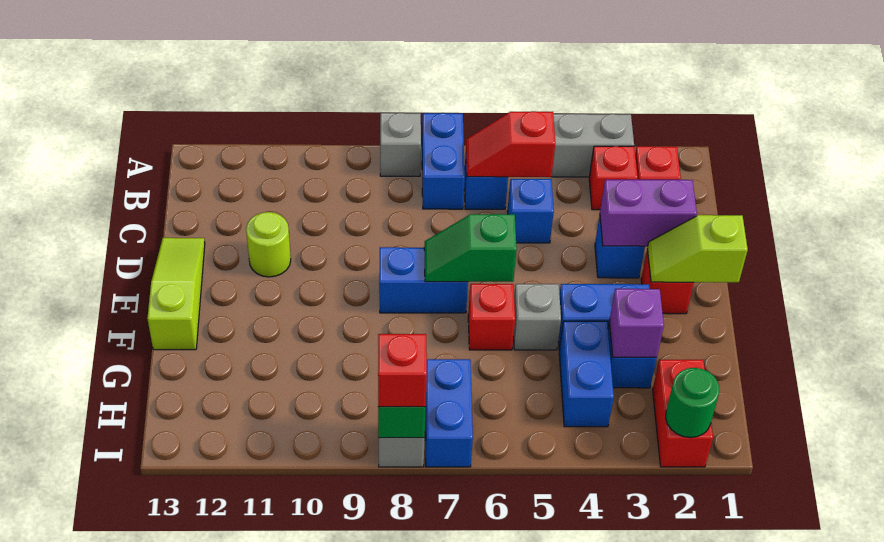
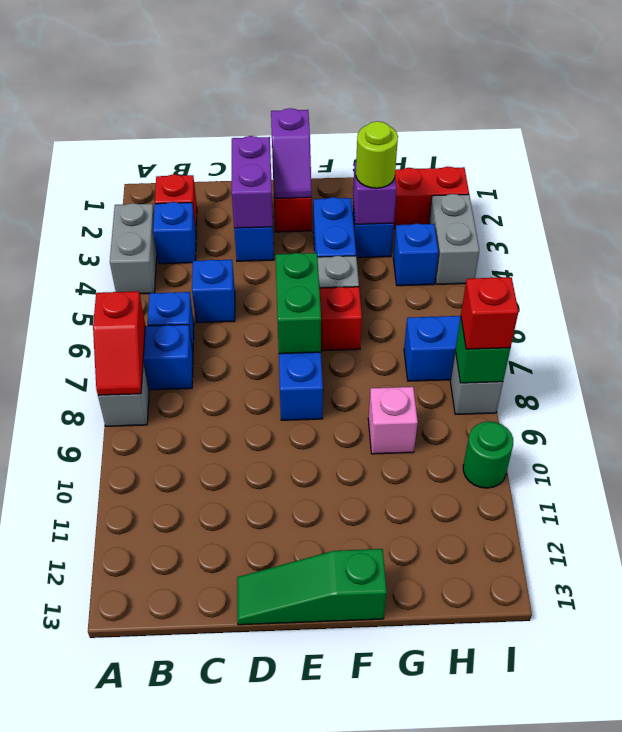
red brick B3 level 1 -> blue brick B3 level 1
red slope B5:B6 level 2 top 5 -> red slope A7:A8 level 2 top 7
lime round brick D11 level 1 -> lime round brick G3 level 3
lime slope D13:F13 level 1 top F -> green slope D13:F13 level 1 top F
lime slope E1:E2 level 2 top 1 -> purple slope E1:E2 level 2 top 1
green slope E6:E7 level 2 top 6 -> green brick E6:E7 level 2
blue brick G4:H4 level 1 -> blue brick H4 level 1
none -> pink brick G9 level 1
green round brick I2 level 2 -> green round brick I10 level 1
none -> grey brick I3:I4 level 1

